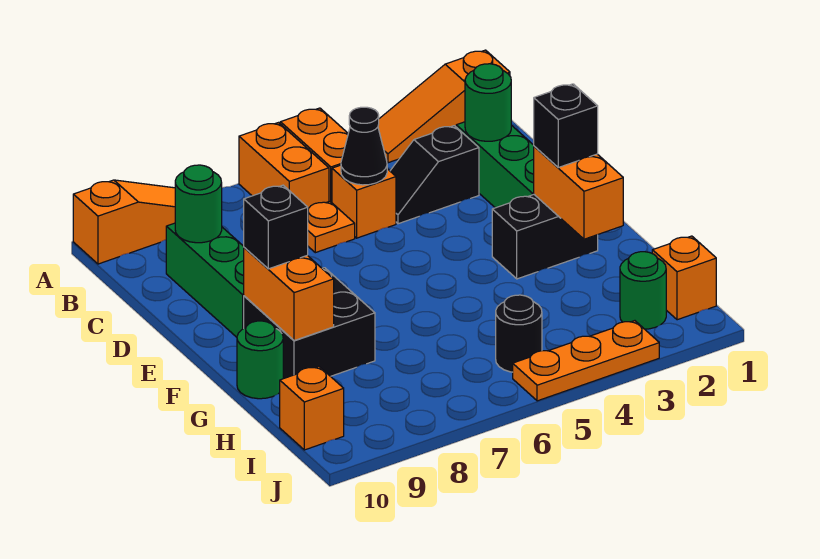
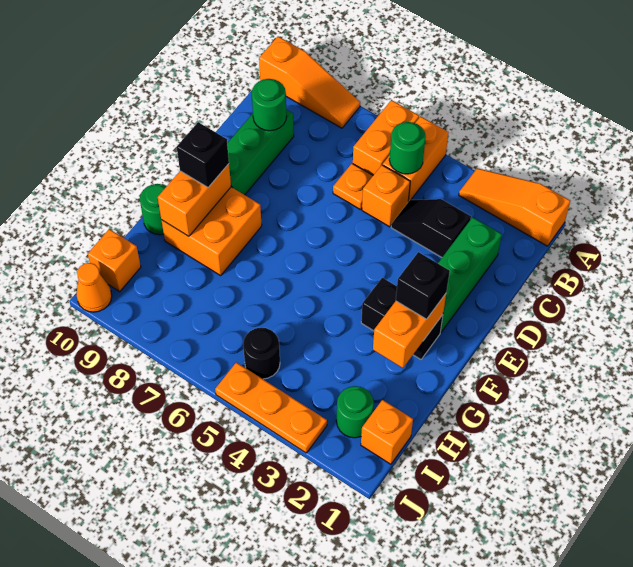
green round brick C2 level 2 -> green round brick B5 level 2
black cone C5 level 2 -> none
black brick F8:G9 level 1 -> orange brick F8:G9 level 1
none -> orange cone J10 level 1

